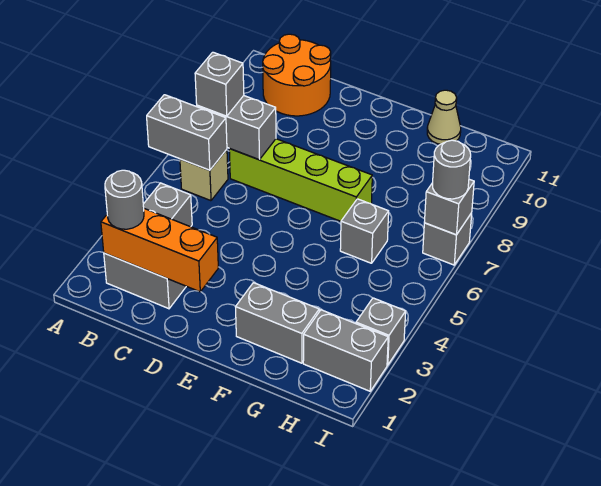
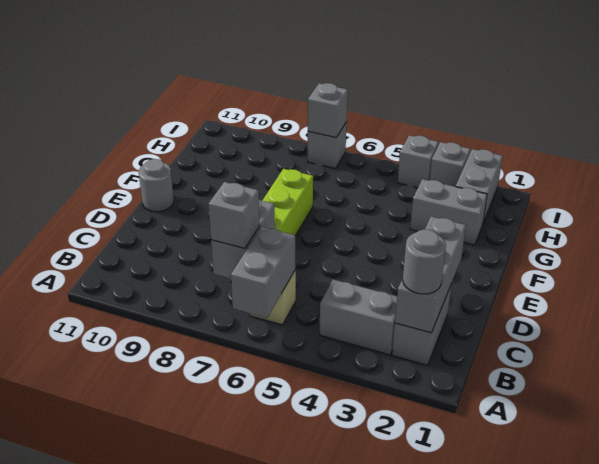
orange brick B2:D2 level 2 -> grey brick B2:D2 level 2
orange round brick B10:C11 level 1 -> none
grey brick F2:G2 level 1 -> grey brick G2:G3 level 1
grey brick G6 level 1 -> grey brick I4 level 1
tan cone G11 level 1 -> none
grey round brick I7 level 3 -> grey round brick E11 level 1

